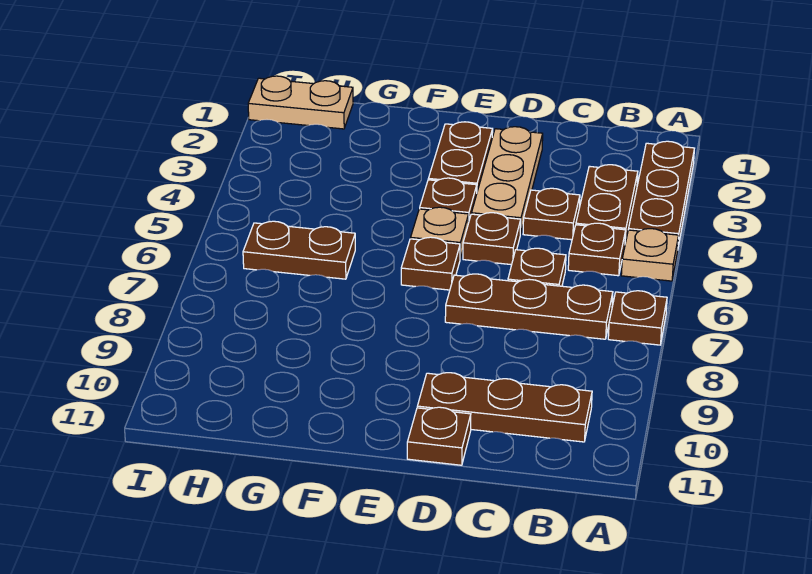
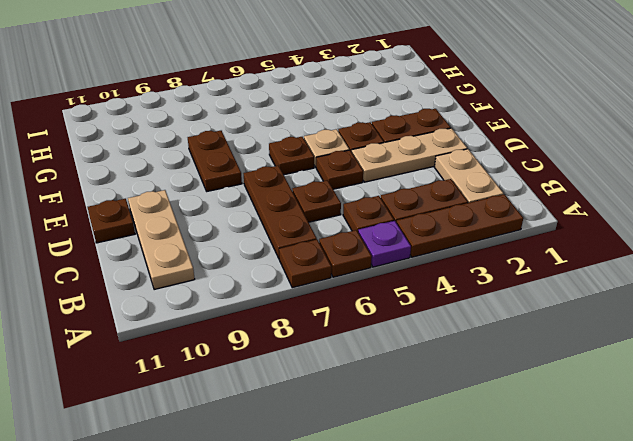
tan plate A5 level 1 -> purple plate A5 level 1
brown plate B10:D10 level 1 -> tan plate B10:D10 level 1
brown plate C4 level 1 -> brown plate A6 level 1
brown plate G6:H6 level 1 -> brown plate E8:F8 level 1
tan plate H1:I1 level 1 -> tan plate B2:C2 level 1

